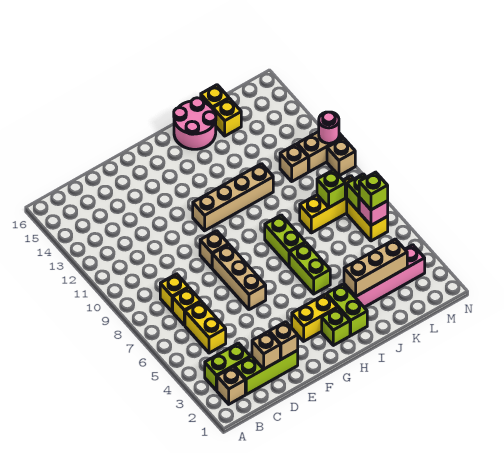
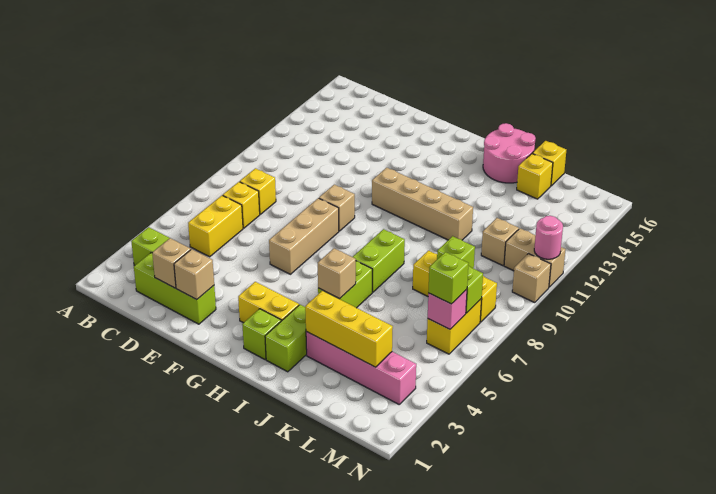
tan brick B2 level 1 -> tan brick I5 level 2
tan brick J3:L3 level 2 -> yellow brick J3:L3 level 2

